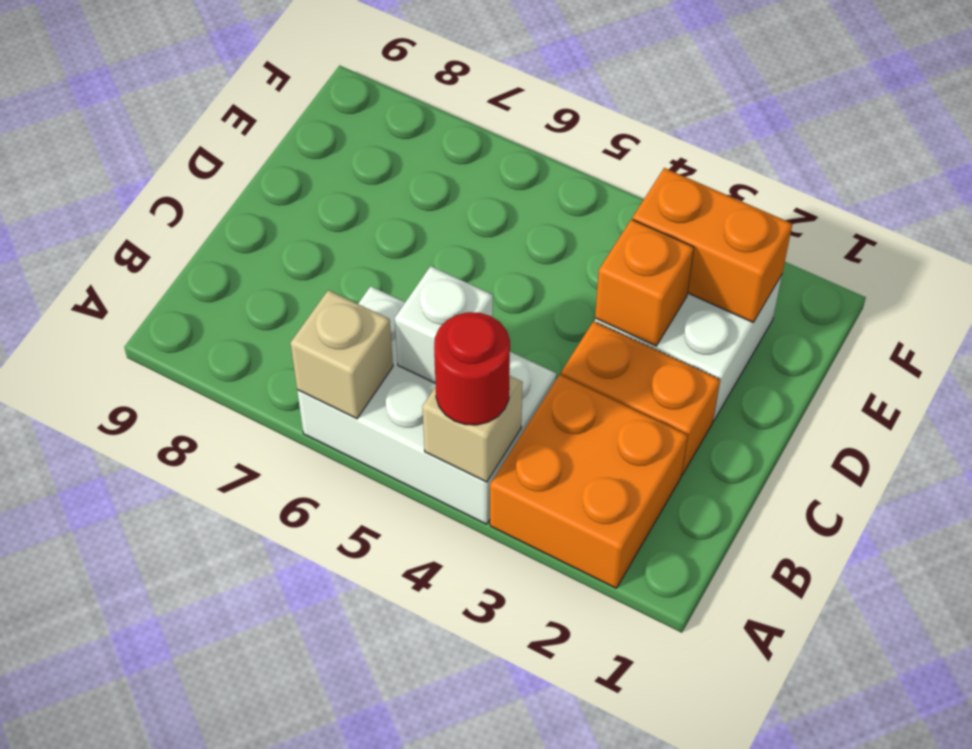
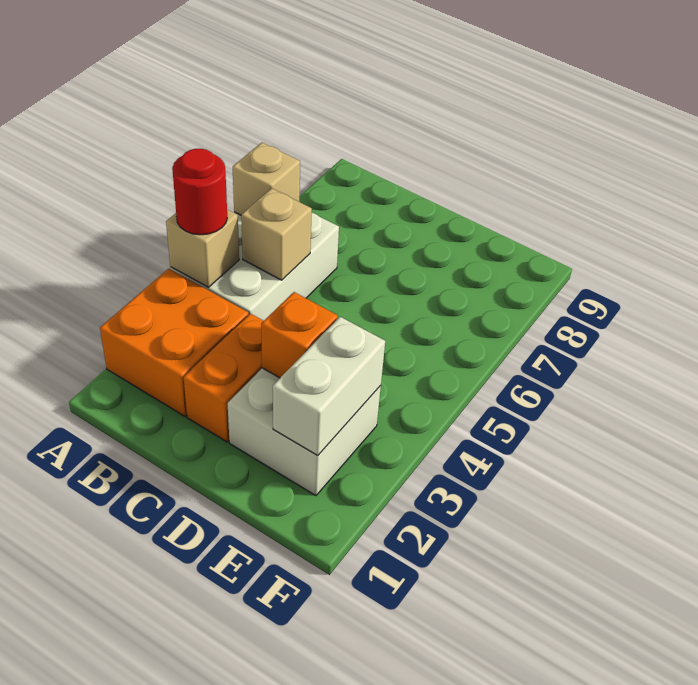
white brick B5 level 2 -> tan brick B5 level 2
orange brick E2:E3 level 2 -> white brick E2:E3 level 2

